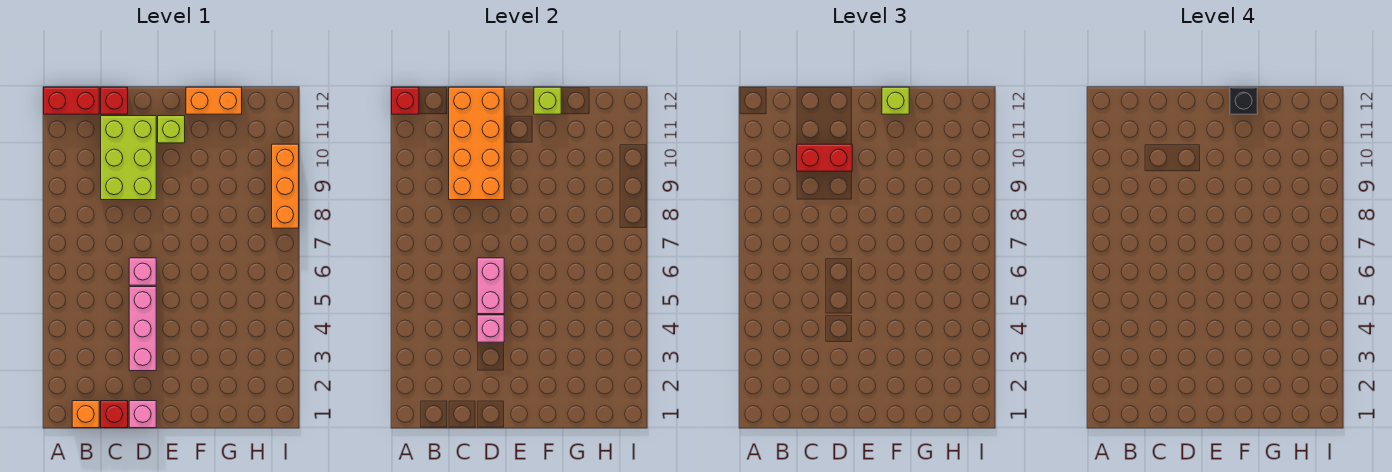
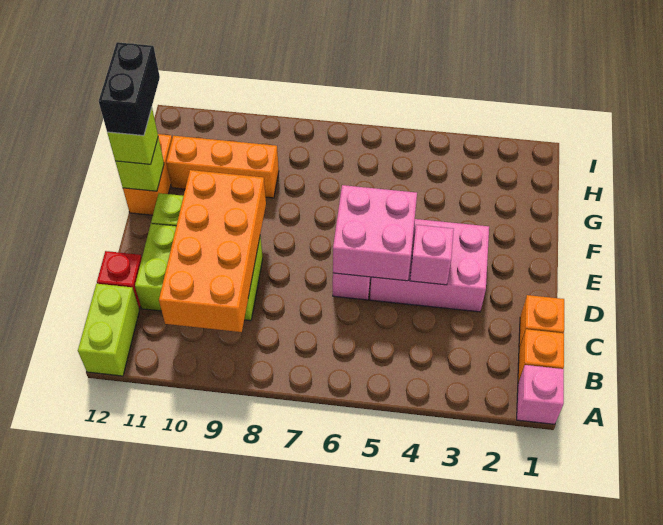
red brick A12:B12 level 1 -> lime brick A12:B12 level 1
red brick A12 level 2 -> none
red brick C1 level 1 -> orange brick C1 level 1
orange brick C9:D12 level 2 -> orange brick B9:E10 level 2
red brick C10:D10 level 3 -> none
pink brick D1 level 1 -> pink brick A1 level 1
pink brick D3:D5 level 1 -> pink brick D3:E5 level 1
pink brick D5:D6 level 2 -> pink brick D5:E6 level 2
black brick F12 level 4 -> black brick F12:G12 level 4
orange brick I8:I10 level 1 -> orange brick G9:G11 level 1

